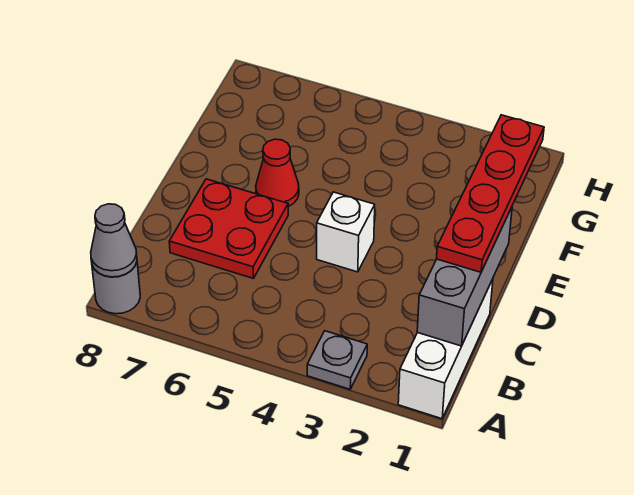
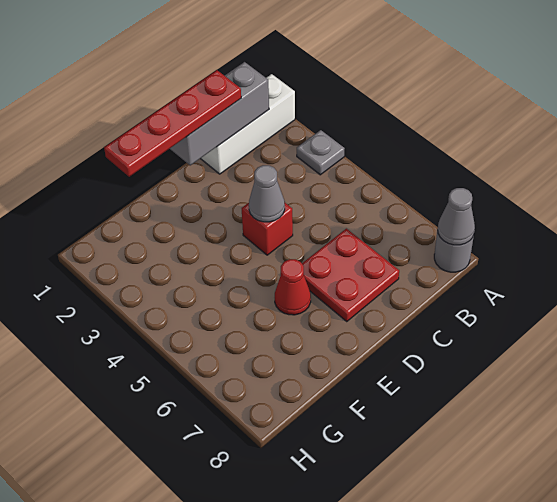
white brick D4 level 1 -> red brick D4 level 1
none -> grey cone D4 level 2

